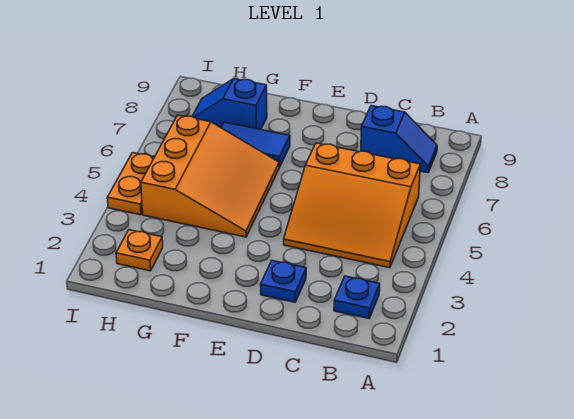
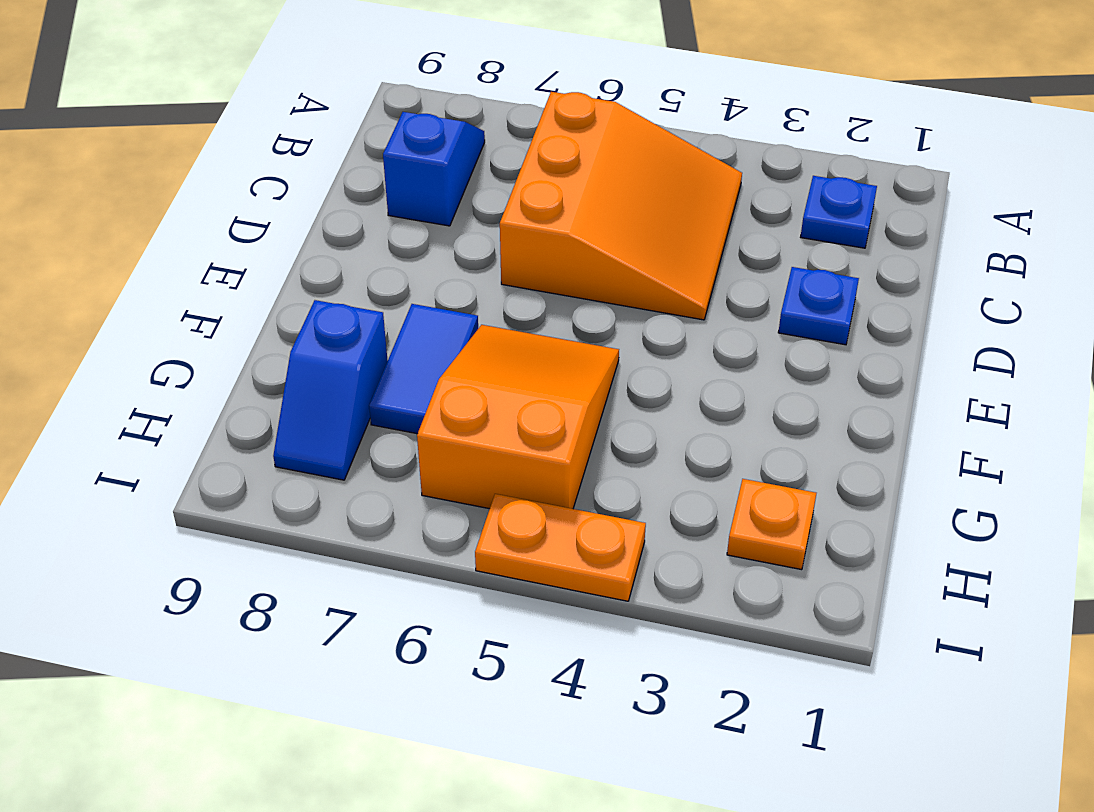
orange slope F4:H6 level 1 top H -> orange slope F5:H6 level 1 top H

